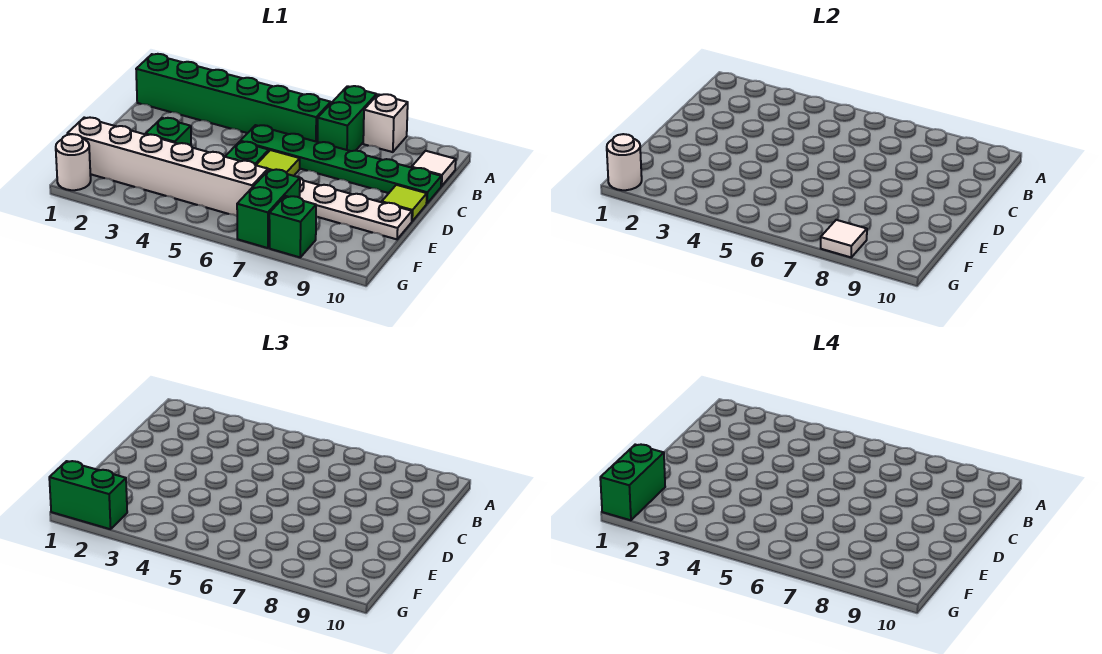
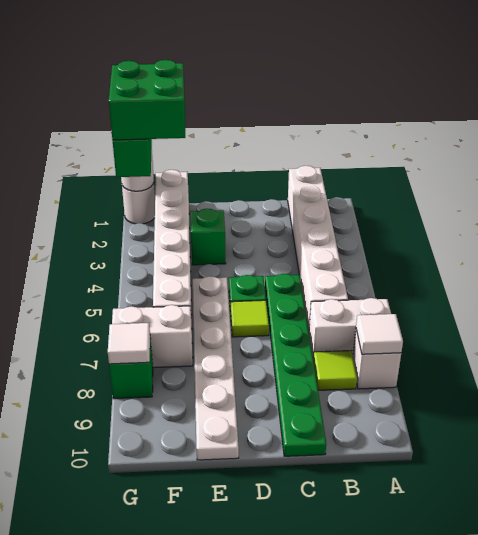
green brick A7:B7 level 1 -> white brick A7:B7 level 1
green brick B1:B6 level 1 -> white brick B1:B6 level 1
white tile B10 level 1 -> white tile A8 level 2
lime tile D10 level 1 -> lime tile B8 level 1
green brick F1:G1 level 4 -> green brick F1:G2 level 4
green brick F7:G7 level 1 -> white brick F7:G7 level 1

